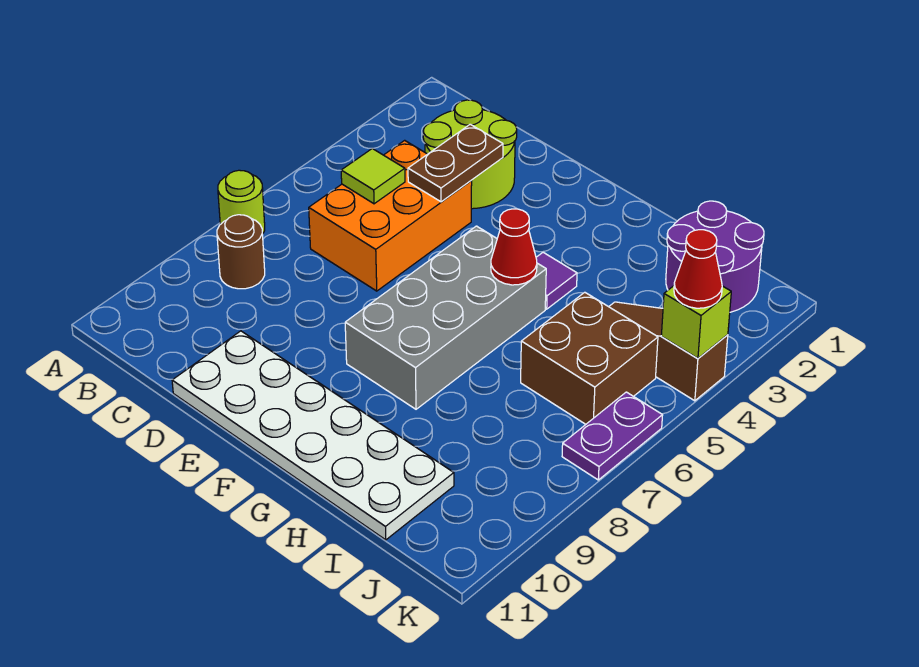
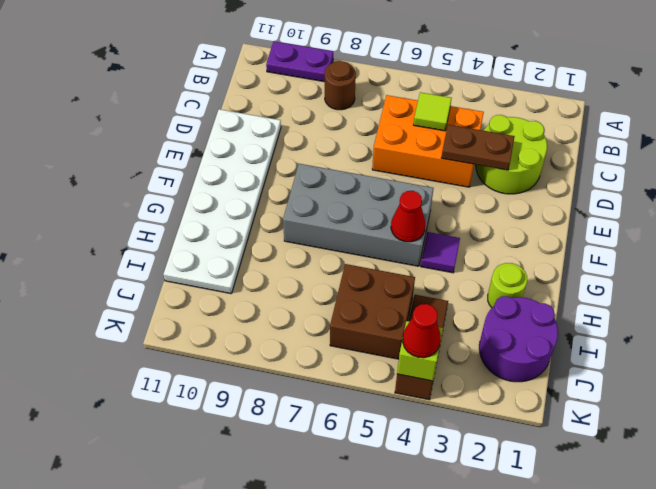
lime round brick A7 level 1 -> lime round brick H2 level 1
purple plate K6:K7 level 1 -> purple plate A9:A10 level 1

